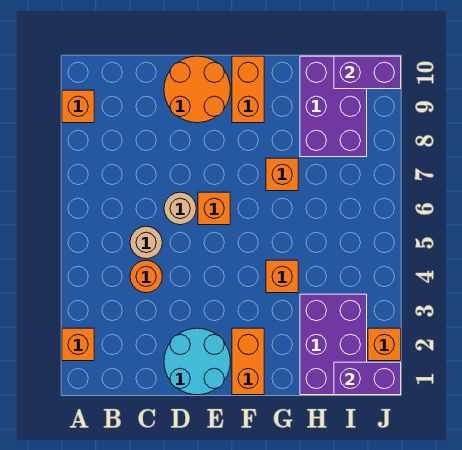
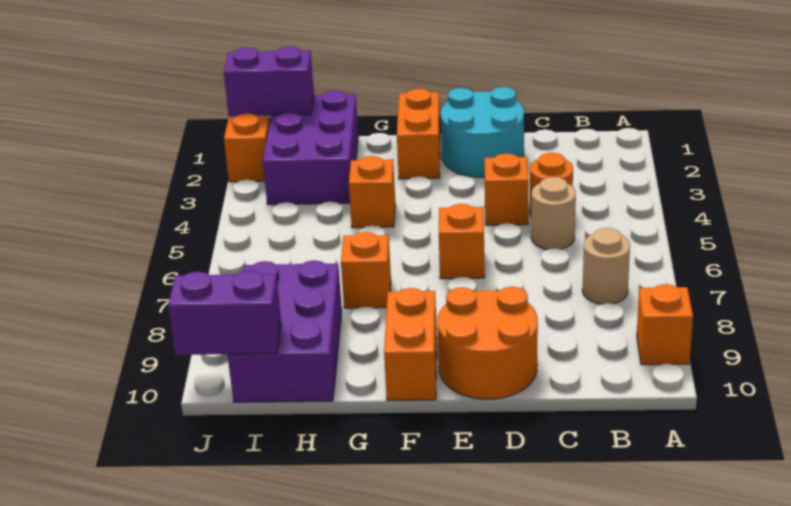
orange brick A2 level 1 -> orange brick D4 level 1
tan round brick D6 level 1 -> tan round brick B7 level 1

